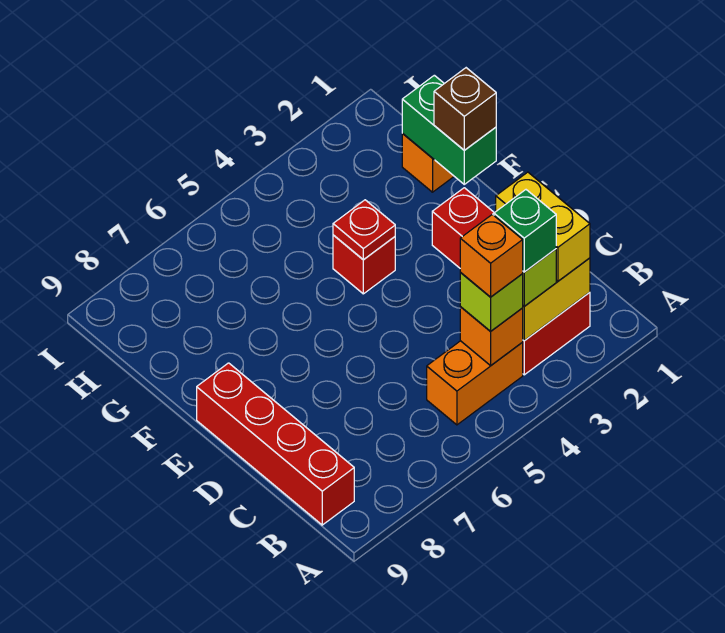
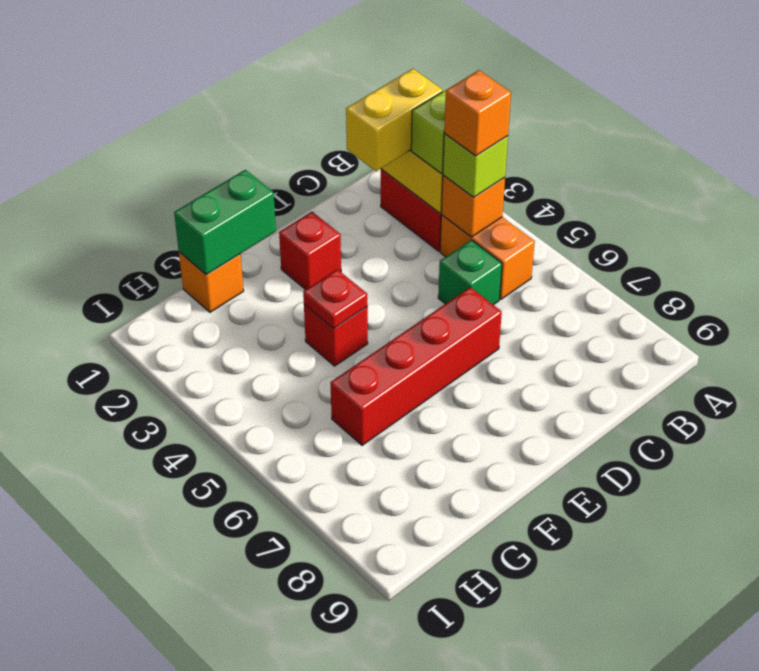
green brick B3 level 4 -> green brick C5 level 1
red brick B9:E9 level 1 -> red brick D6:G6 level 1
brown brick F1 level 3 -> none

